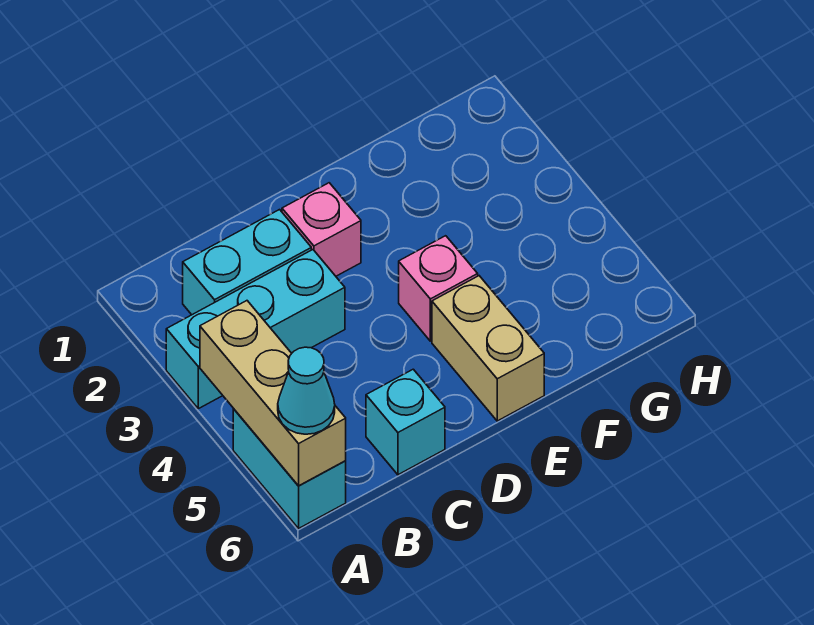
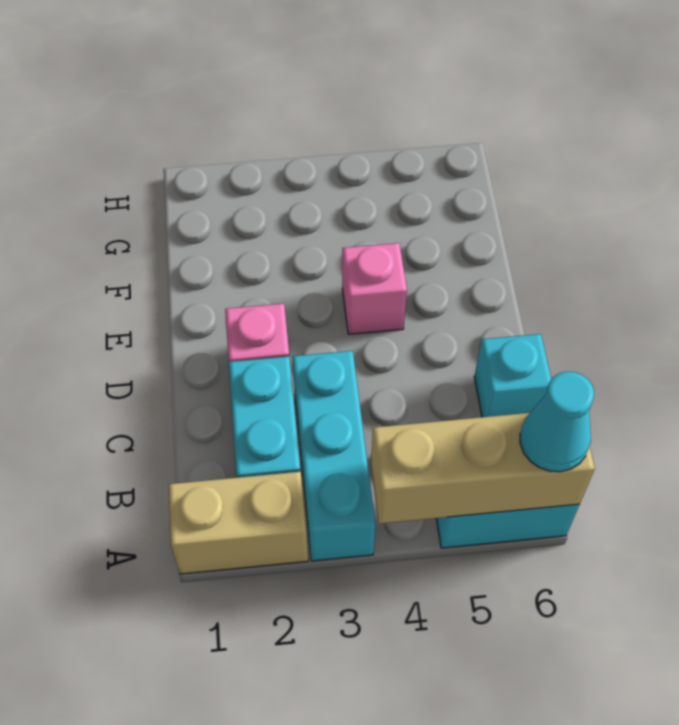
tan brick E5:E6 level 1 -> tan brick A1:A2 level 1

